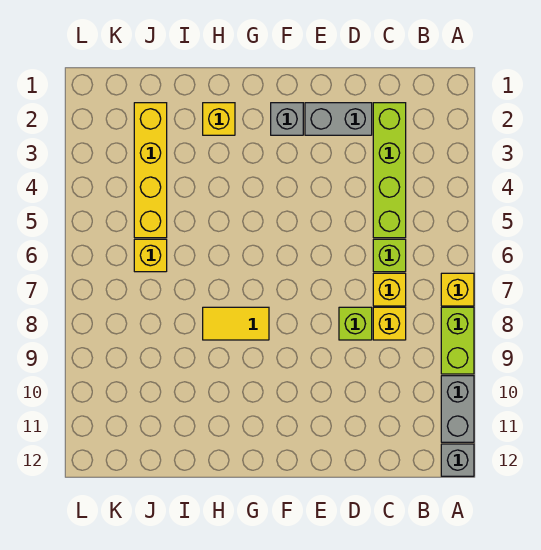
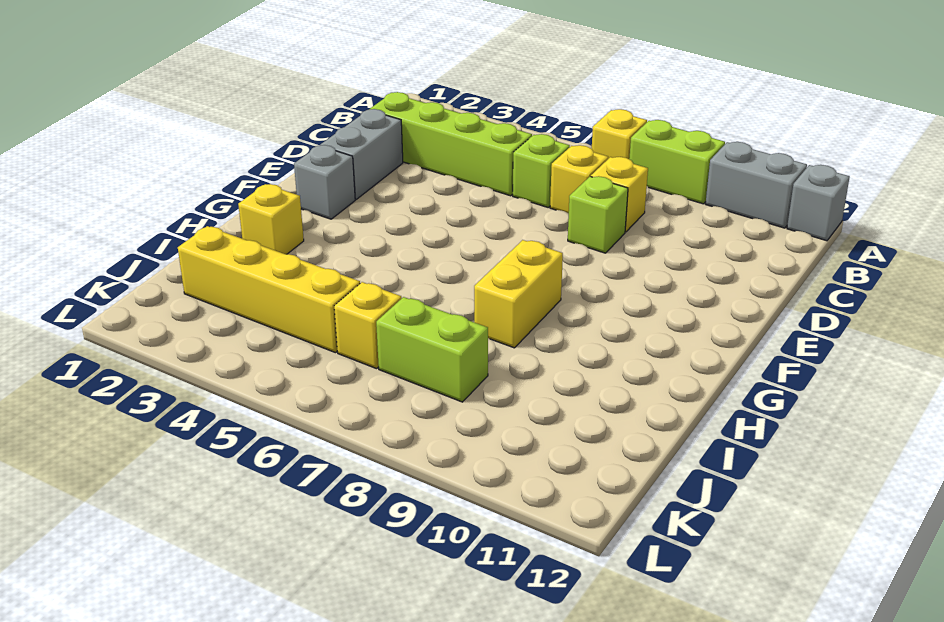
yellow tile G8:H8 level 1 -> yellow brick G8:H8 level 1
none -> lime brick J7:J8 level 1

